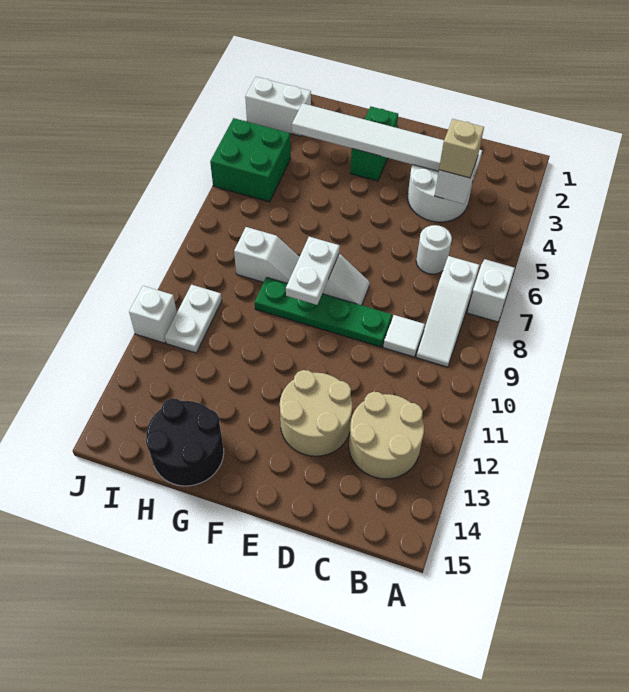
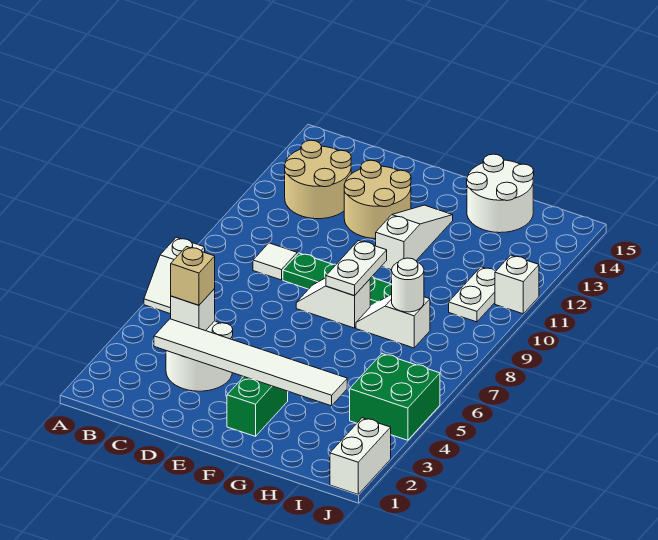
white slope B7:B9 level 1 top 7 -> white slope F11:F13 level 1 top 11
white round brick C6 level 1 -> white round brick H8 level 2
black round brick G14:H15 level 1 -> white round brick G14:H15 level 1
white brick I2:J2 level 1 -> white brick J1:J2 level 1

